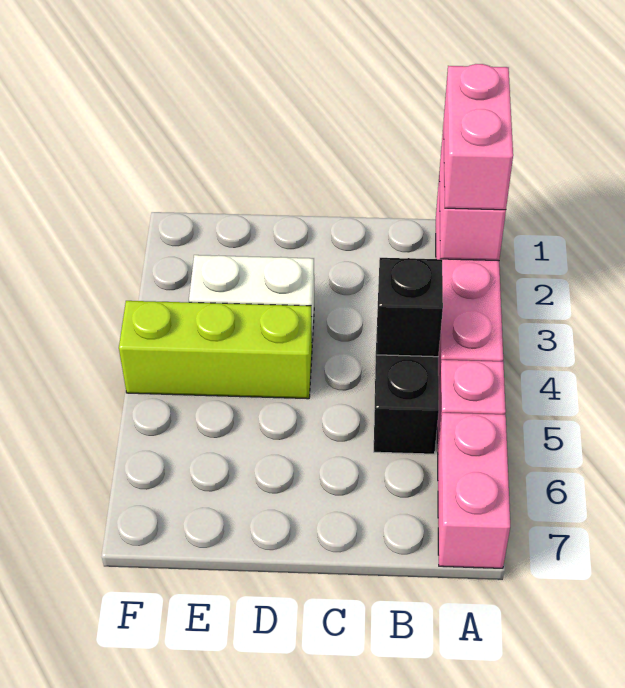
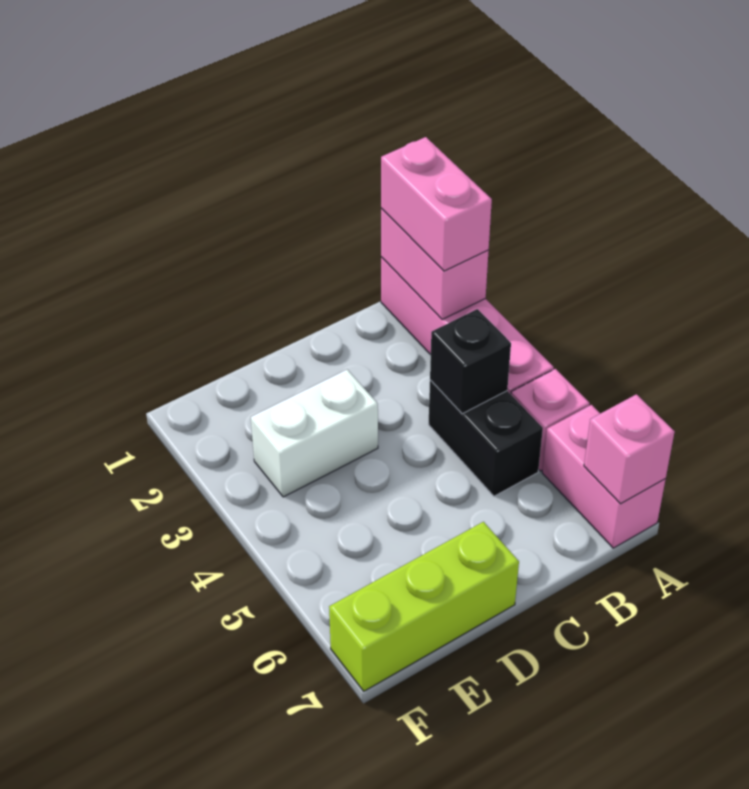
none -> pink brick A7 level 2
lime brick D4:F4 level 1 -> lime brick D7:F7 level 1

